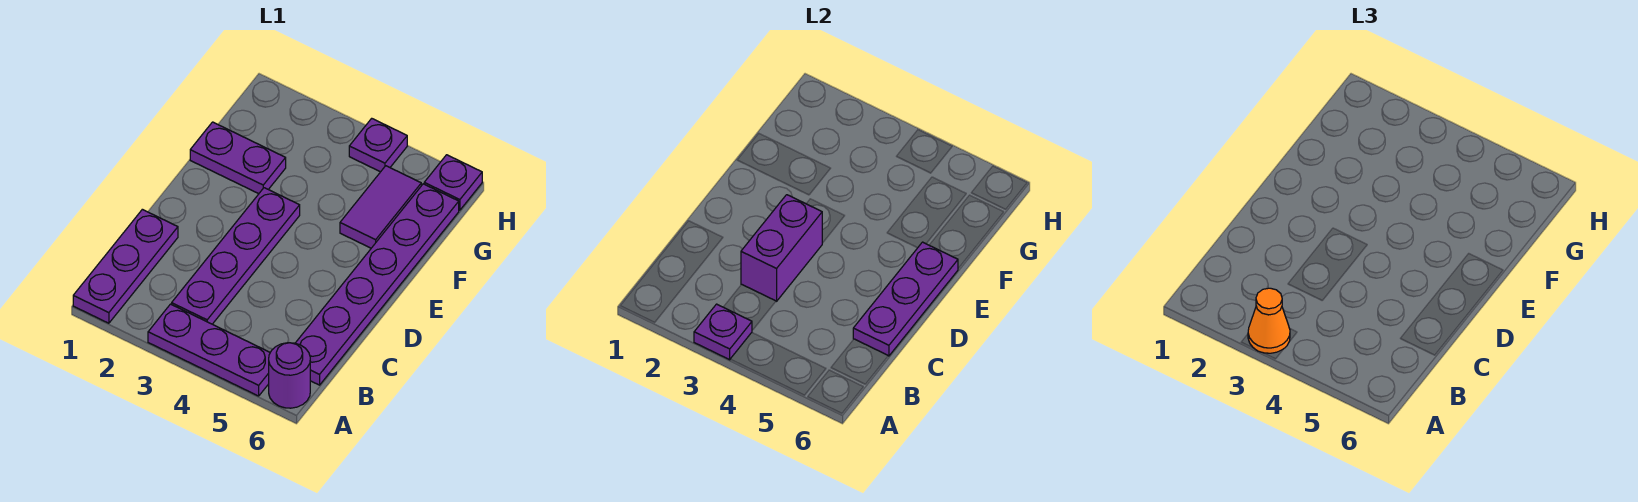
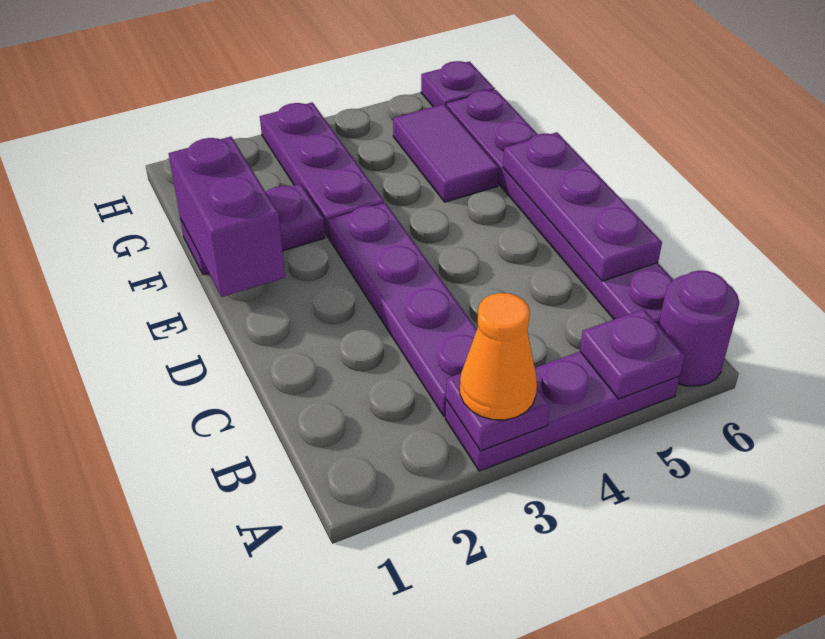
purple plate A1:C1 level 1 -> purple plate F3:H3 level 1
purple brick C3:D3 level 2 -> purple brick E1:F1 level 2
purple plate H4 level 1 -> purple plate A5 level 2

